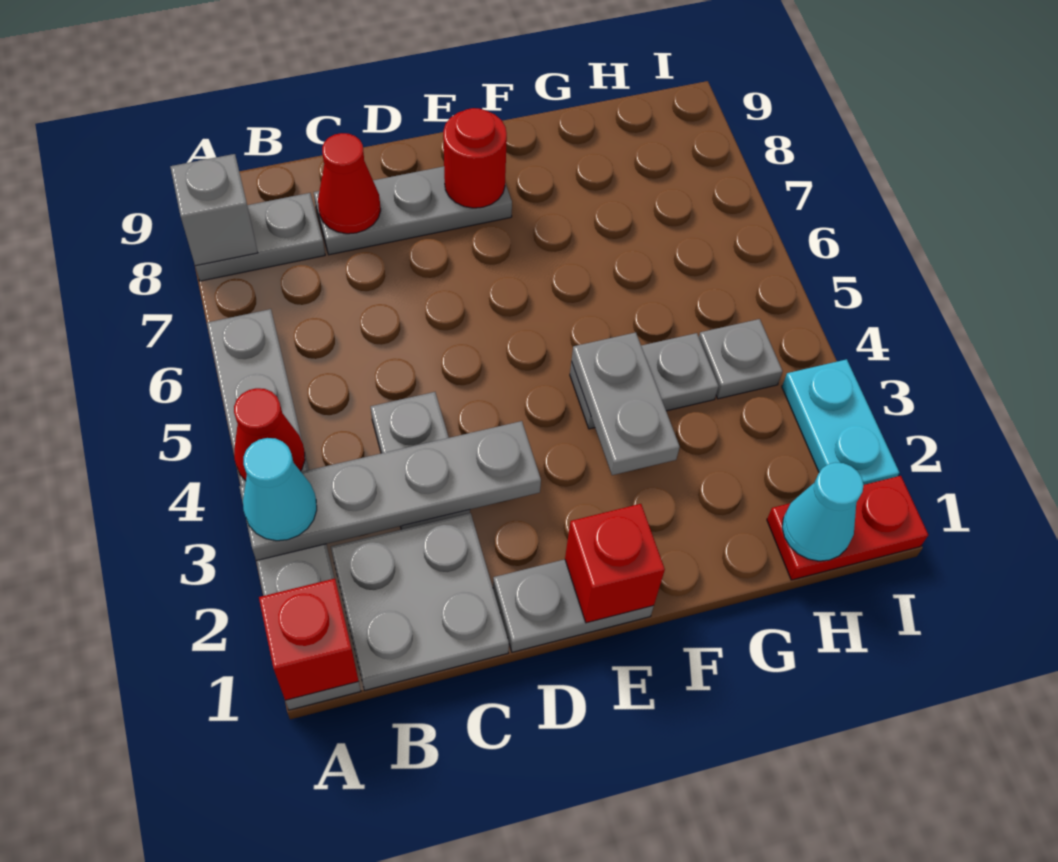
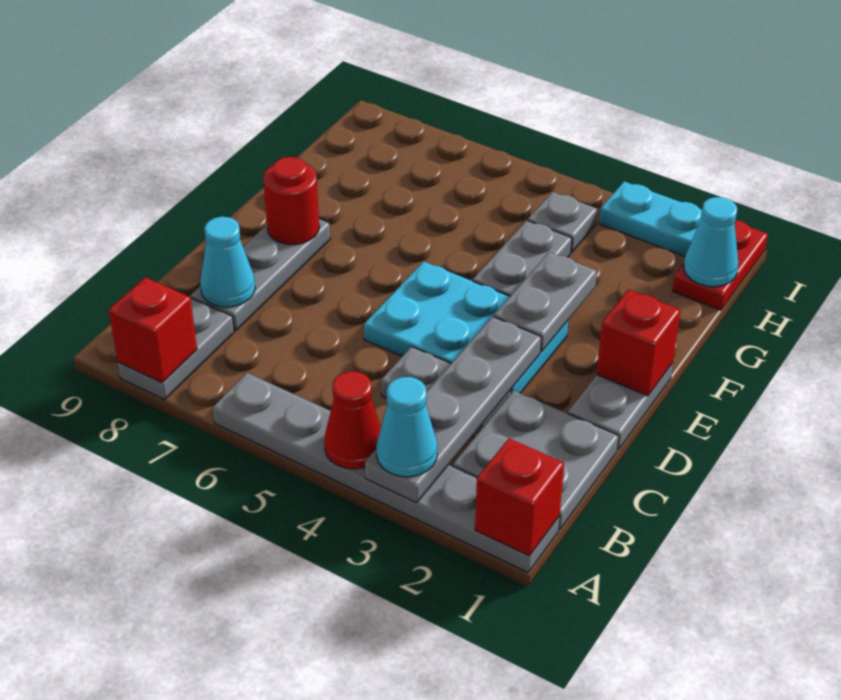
grey brick A8 level 2 -> red brick A8 level 2
red cone C8 level 2 -> cyan cone C8 level 2
none -> cyan plate D3:E5 level 1
grey plate F3:F4 level 2 -> grey plate E3:F3 level 2

